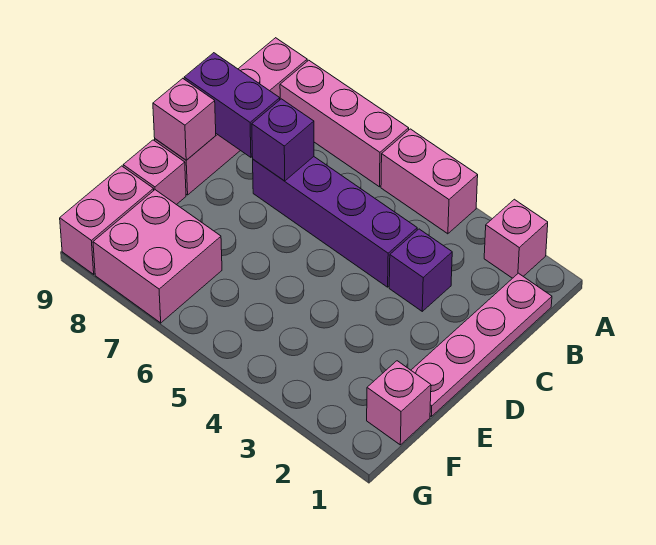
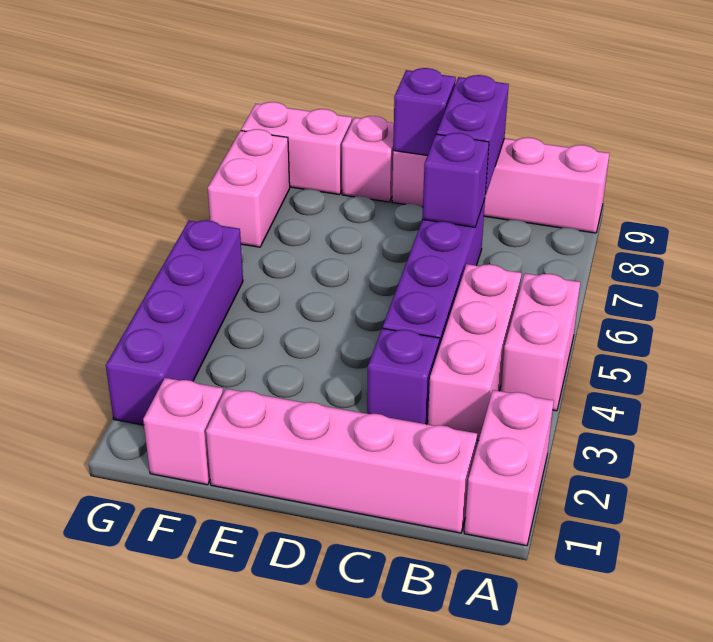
pink brick A2 level 1 -> pink brick A1:A2 level 1
pink brick A6:A8 level 1 -> pink brick B3:B5 level 1
pink plate B1:E1 level 1 -> pink brick B1:E1 level 1
pink brick D9 level 2 -> purple brick D9 level 2
pink brick F7:G8 level 1 -> pink brick G7:G8 level 1
none -> purple brick G2:G5 level 1

